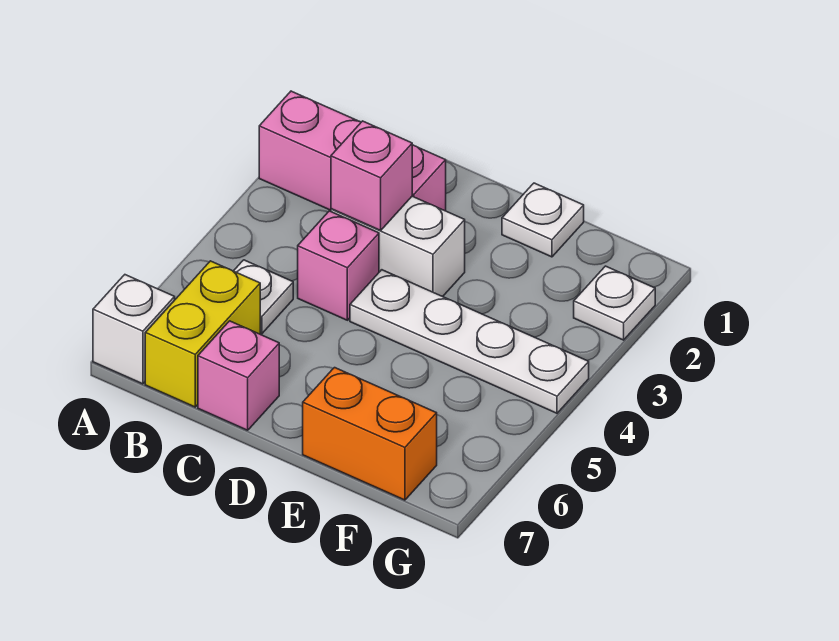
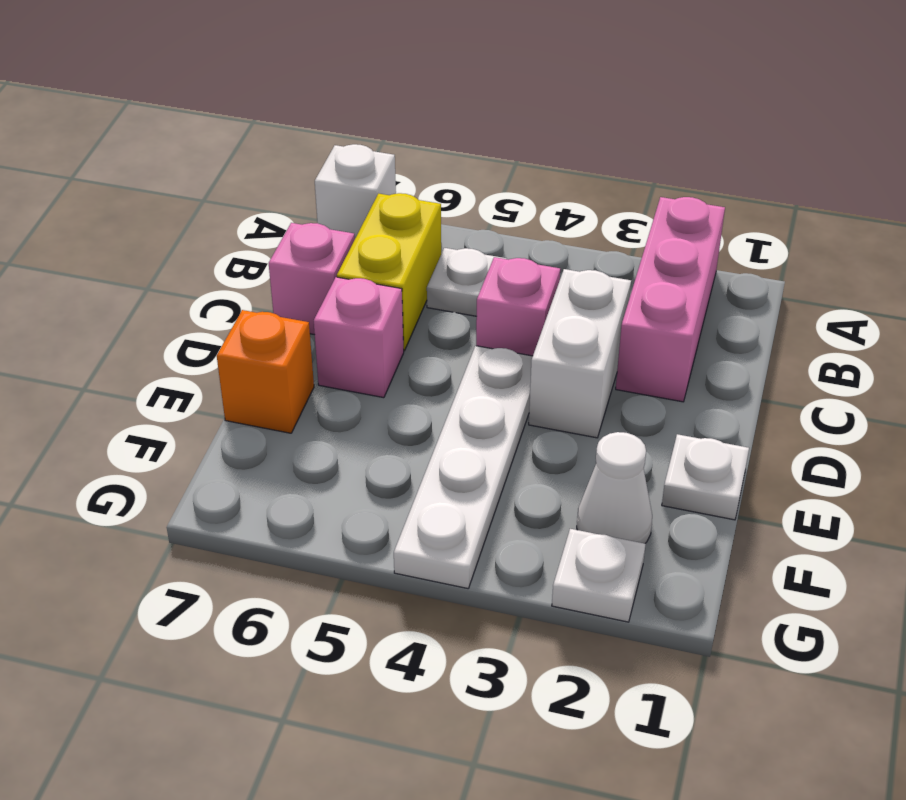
yellow brick B6:B7 level 1 -> yellow brick B6:C6 level 1
pink brick C3 level 2 -> pink brick D6 level 1
orange brick E7:F7 level 1 -> orange brick E7 level 1
none -> white cone F2 level 1

